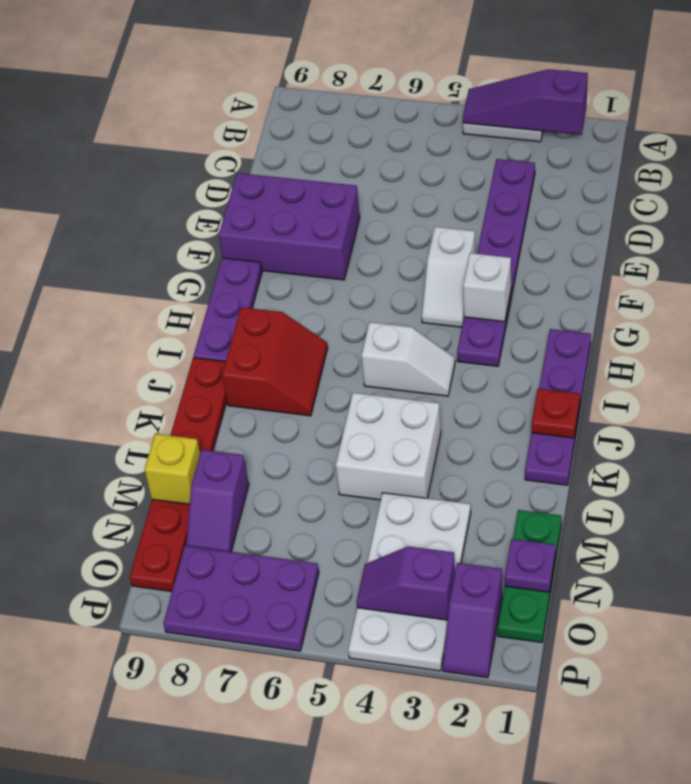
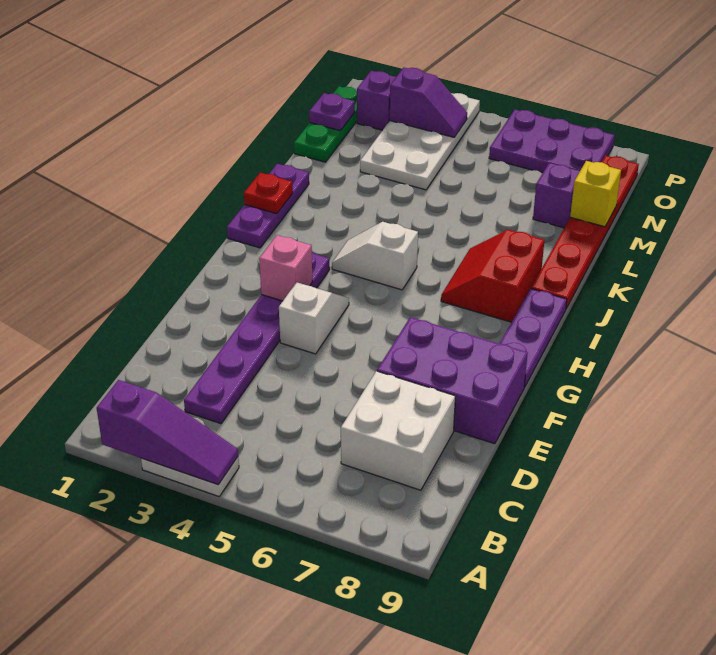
white brick G3 level 2 -> pink brick G3 level 2
purple plate H1:K1 level 1 -> purple plate I1:K1 level 1
white brick K4:L5 level 1 -> white brick C7:D8 level 1

